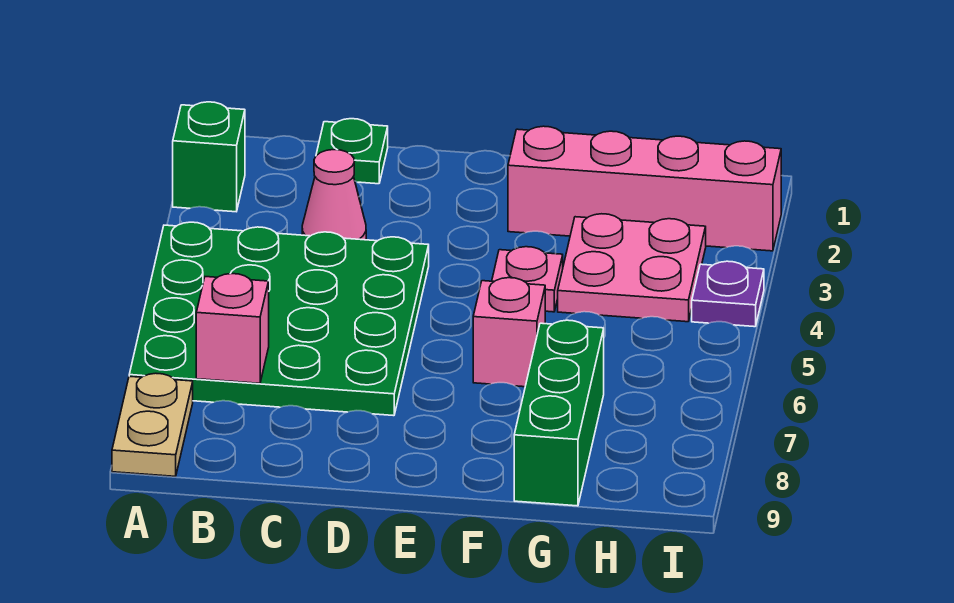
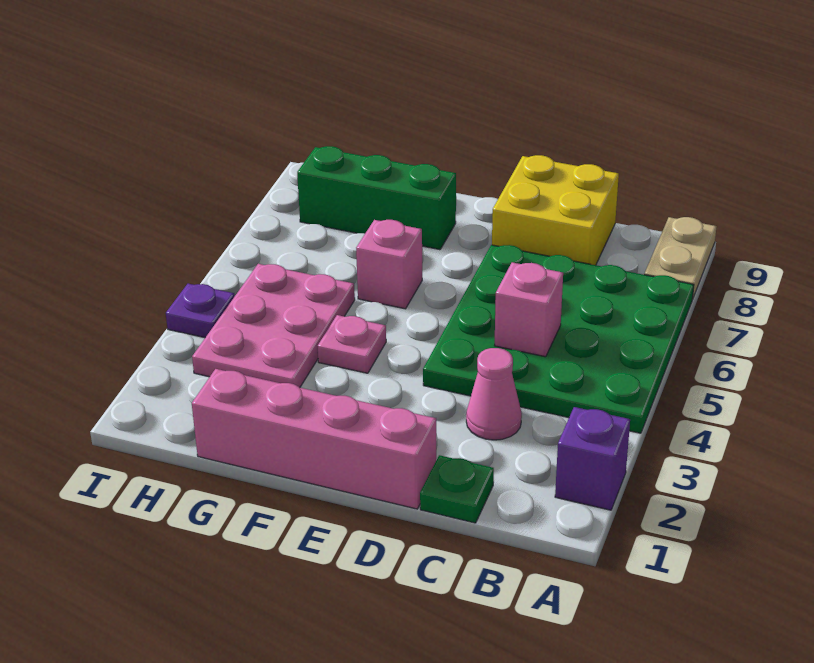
green brick A2 level 1 -> purple brick A2 level 1
pink brick B7 level 2 -> pink brick C5 level 2
none -> yellow brick C8:D9 level 1
pink brick F2:I2 level 1 -> pink brick D1:G1 level 1
pink plate G3:H4 level 1 -> pink plate G3:H5 level 1
green brick G7:G9 level 1 -> green brick F8:H8 level 1

